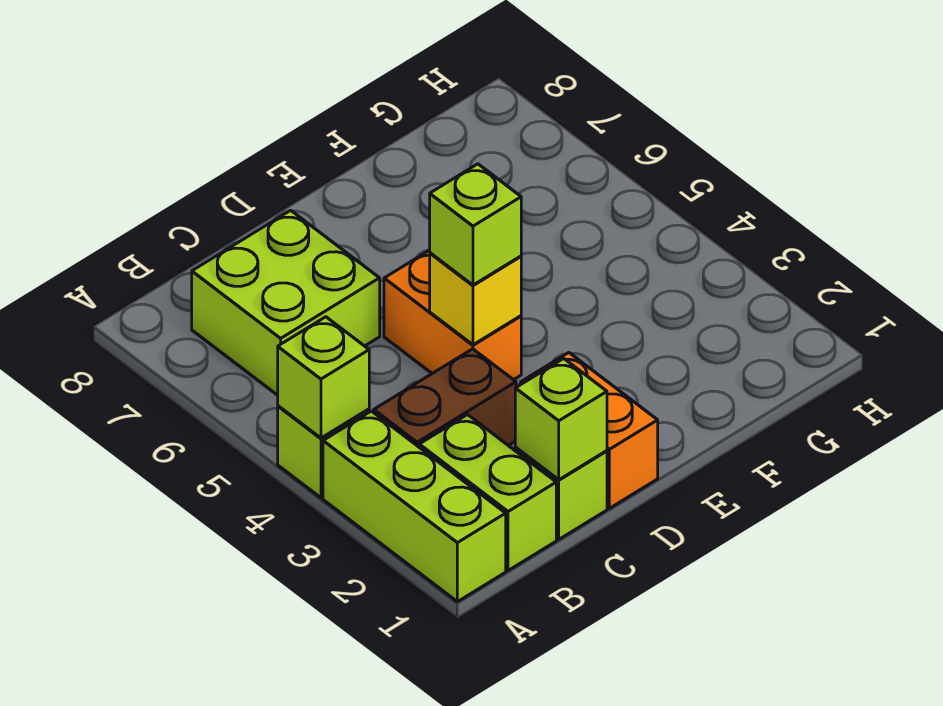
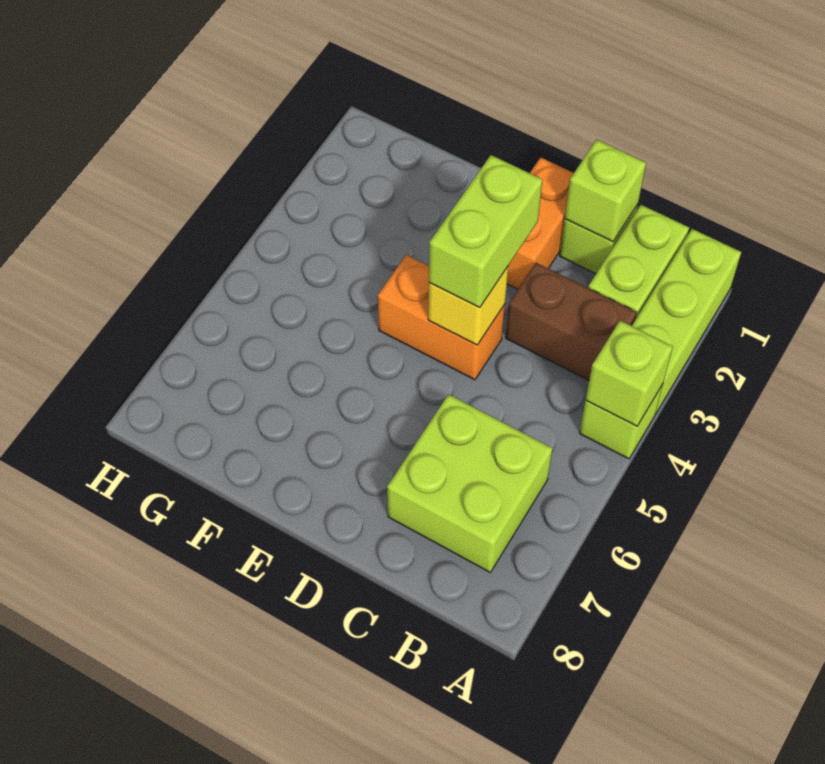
orange brick D4:D5 level 1 -> orange brick D4:E4 level 1
lime brick D4 level 3 -> lime brick D3:D4 level 3

